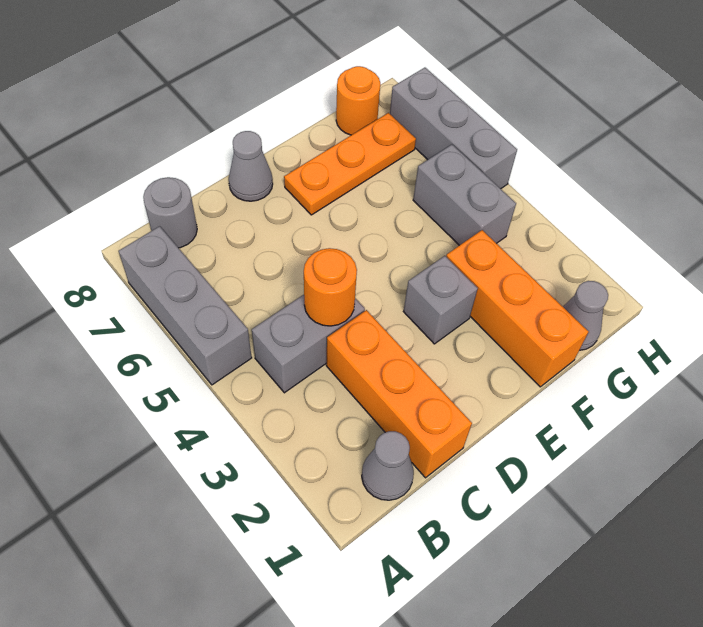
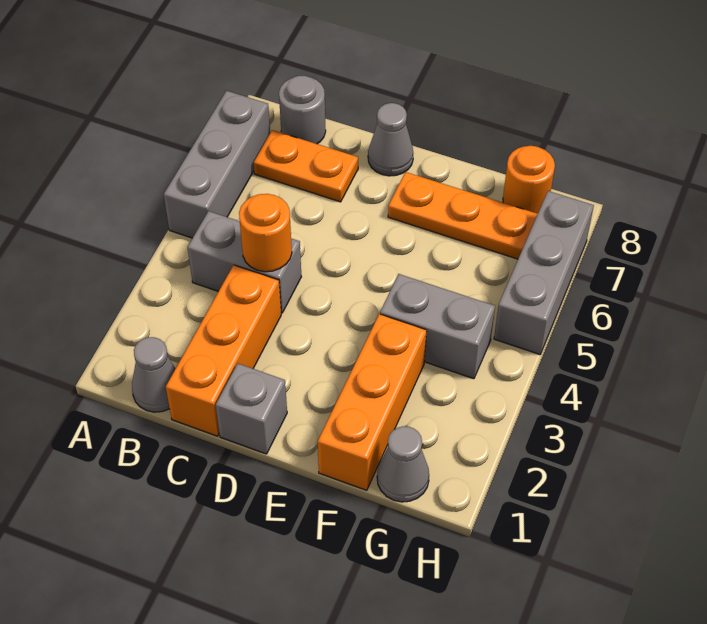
none -> orange plate B7:C7 level 1
grey brick E3 level 1 -> grey brick D1 level 1
grey brick G4:G5 level 1 -> grey brick F4:G4 level 1

